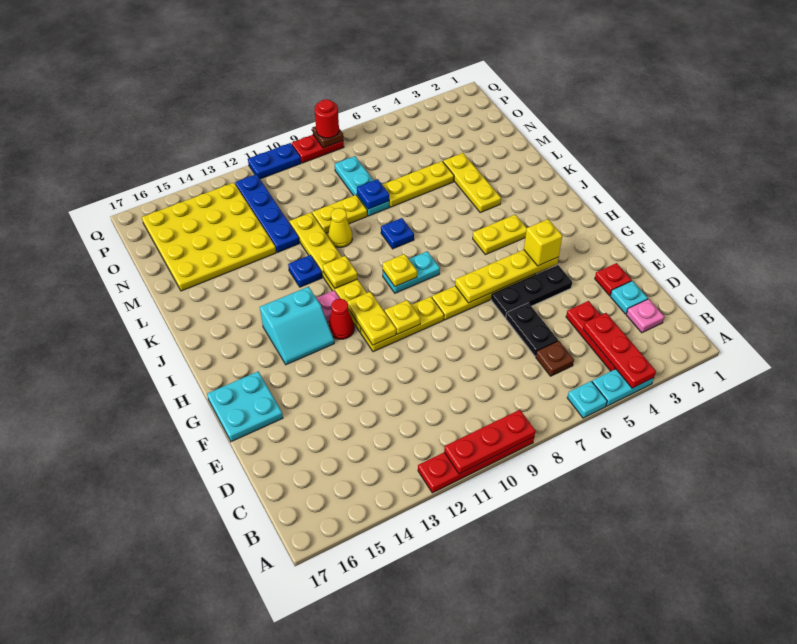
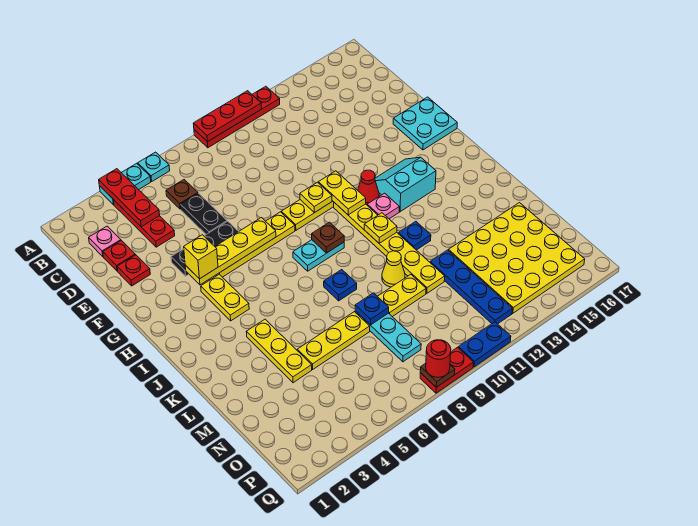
cyan plate D2 level 1 -> red plate D2 level 1
yellow plate I4:I5 level 1 -> yellow plate H4:I4 level 1
yellow plate I9 level 2 -> brown plate I9 level 2

